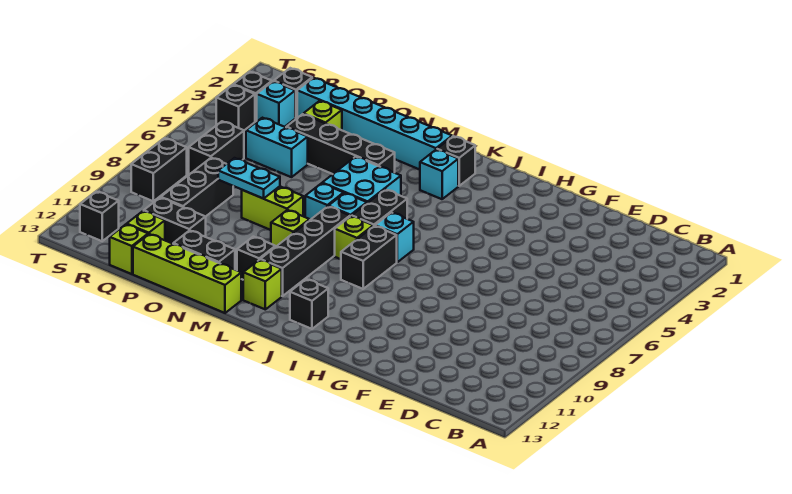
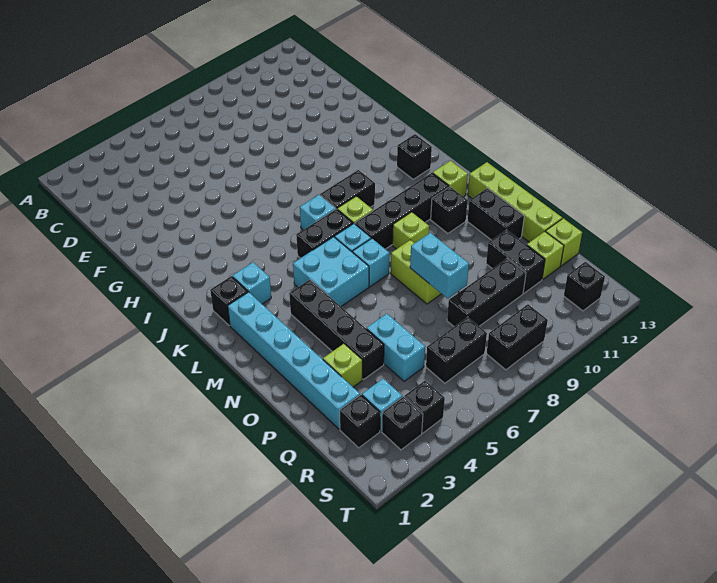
cyan plate O8:P8 level 2 -> cyan brick O8:P8 level 2

